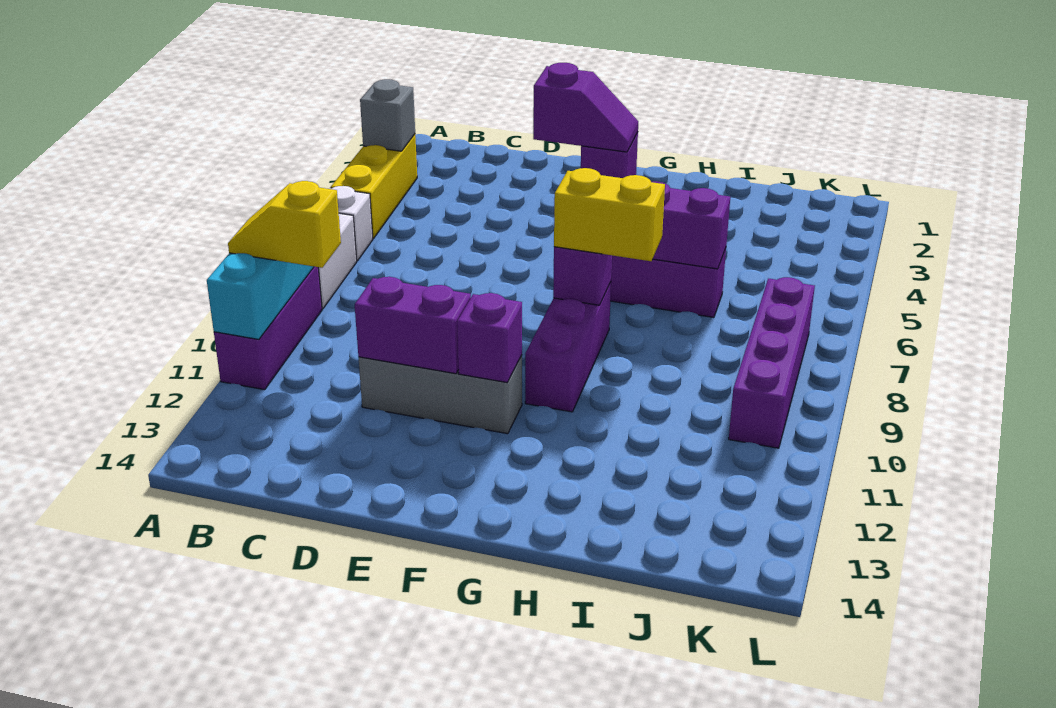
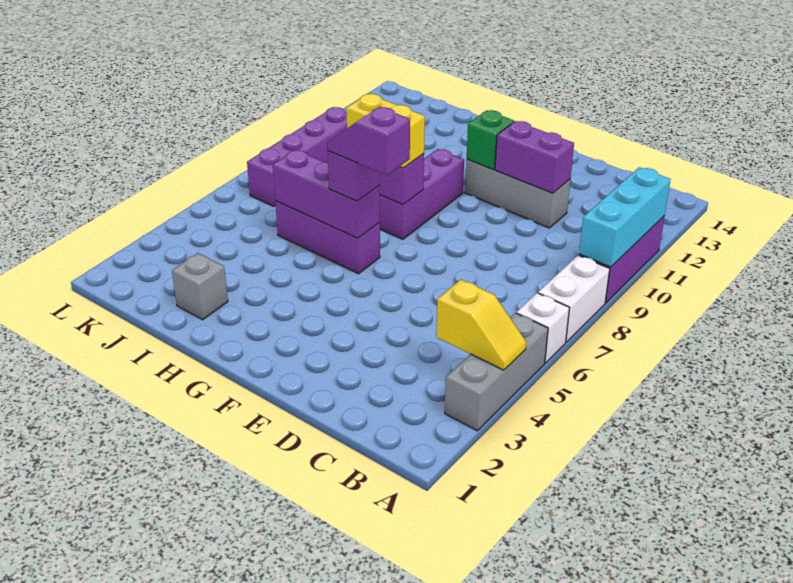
yellow brick A3:A5 level 1 -> grey brick A3:A5 level 1
grey brick A3 level 2 -> grey brick I2 level 1
yellow slope A10:B10 level 3 top B -> yellow slope A4:B4 level 2 top B
purple brick F11 level 2 -> green brick F11 level 2

